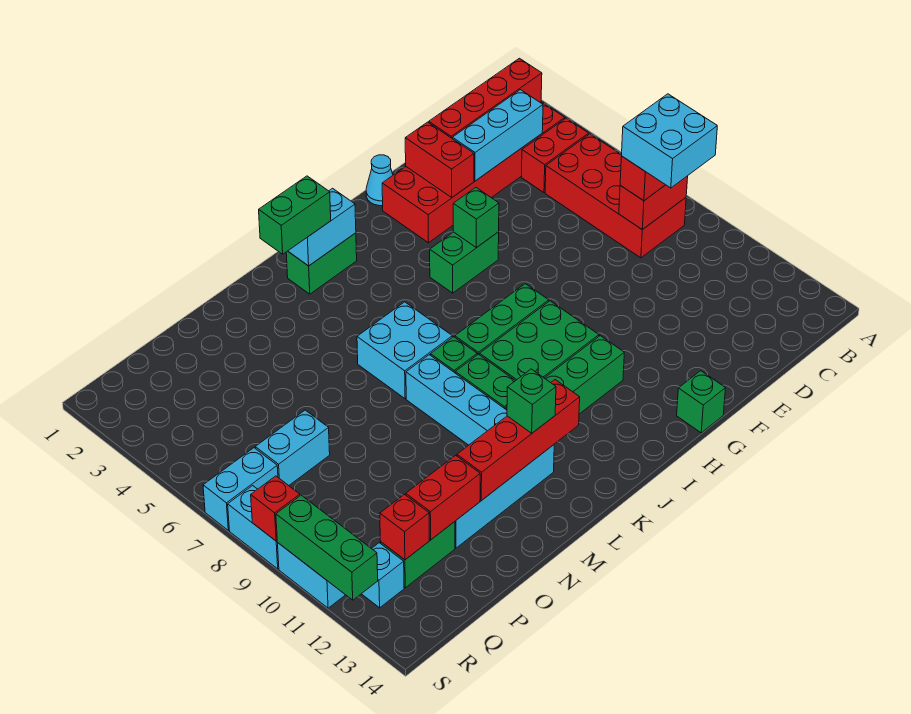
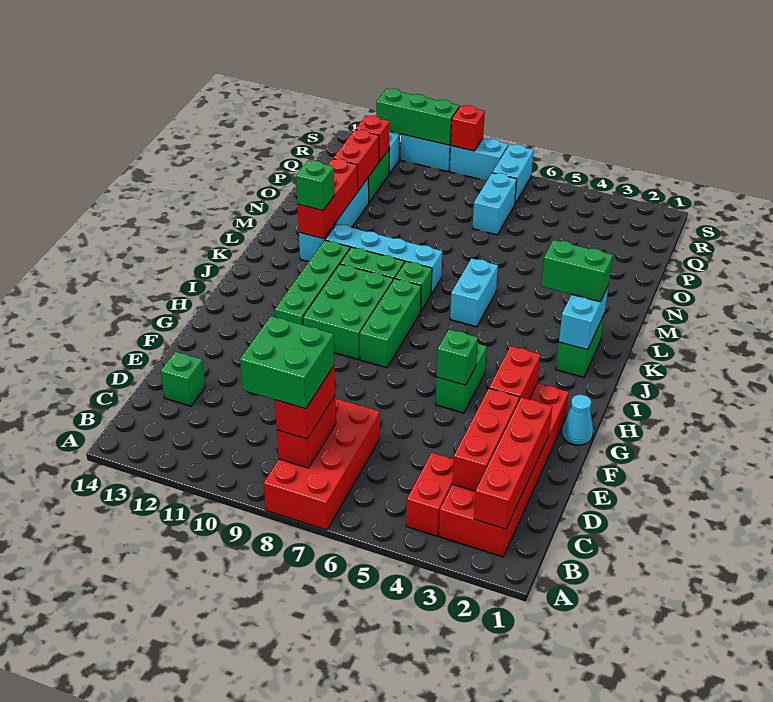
red brick B5:C8 level 1 -> red brick A7:D8 level 1
cyan brick B8:C9 level 4 -> green brick B8:C9 level 4
cyan brick C3:E3 level 2 -> red brick C3:E3 level 2
red brick F2:F3 level 2 -> red brick F3:G3 level 2
green brick G14 level 1 -> green brick D13 level 1
green brick K2:L2 level 3 -> green brick K2:K3 level 3
cyan brick K6:L7 level 1 -> cyan brick K6:L6 level 1
red brick K12:N12 level 2 -> red brick L12:N12 level 2

